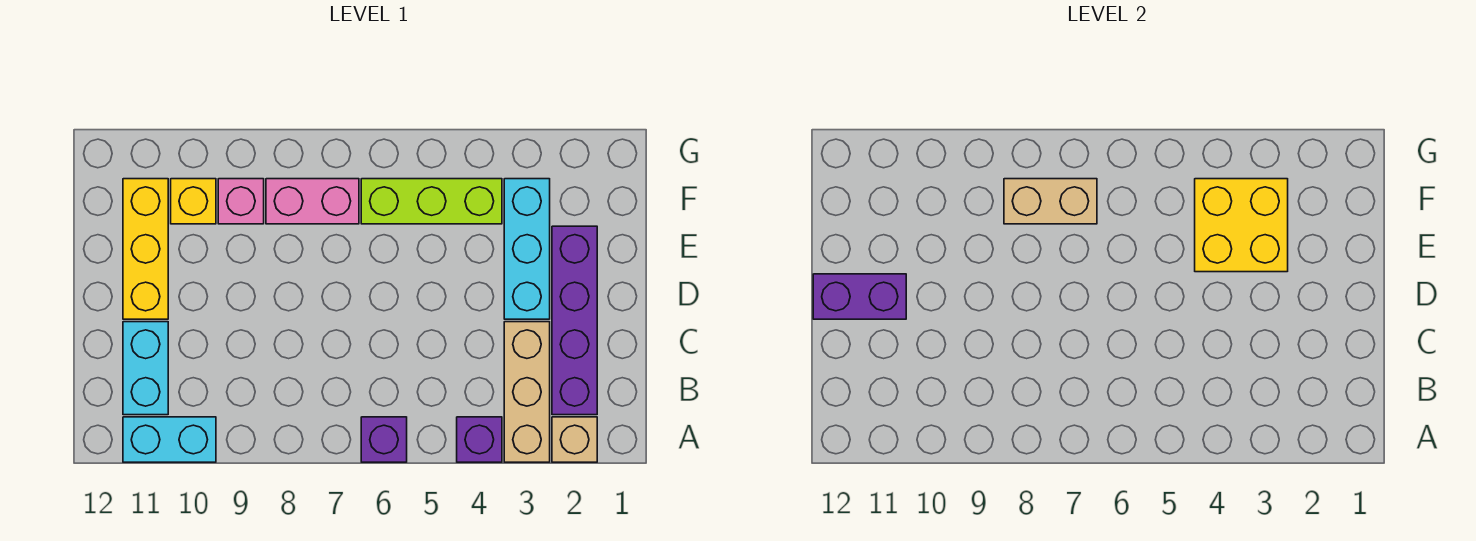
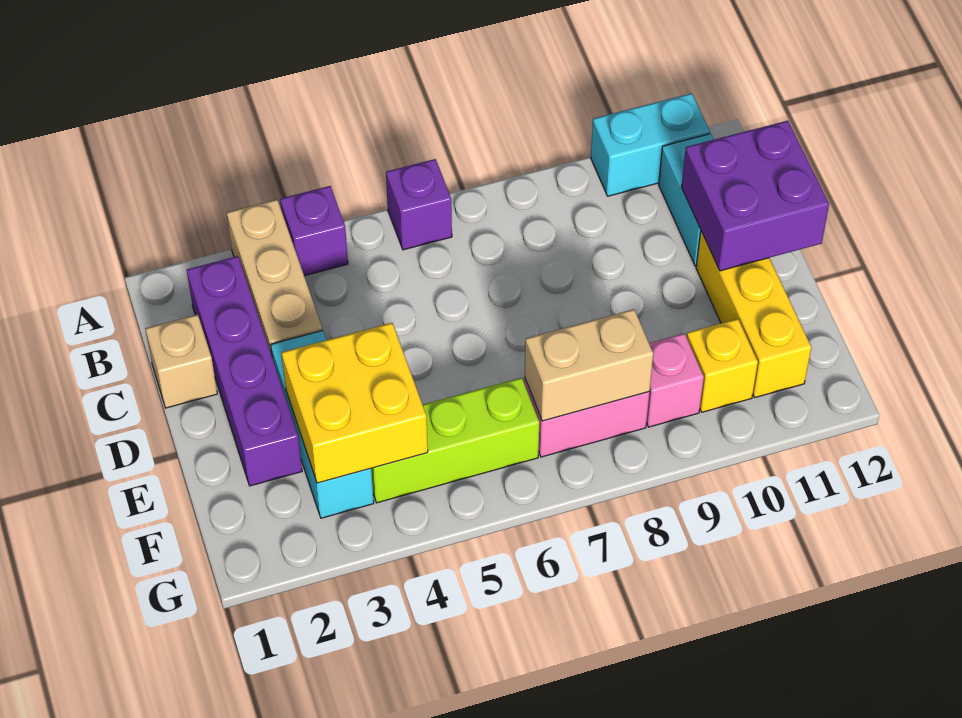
tan brick A2 level 1 -> tan brick C1 level 1
purple brick D11:D12 level 2 -> purple brick C11:D12 level 2

